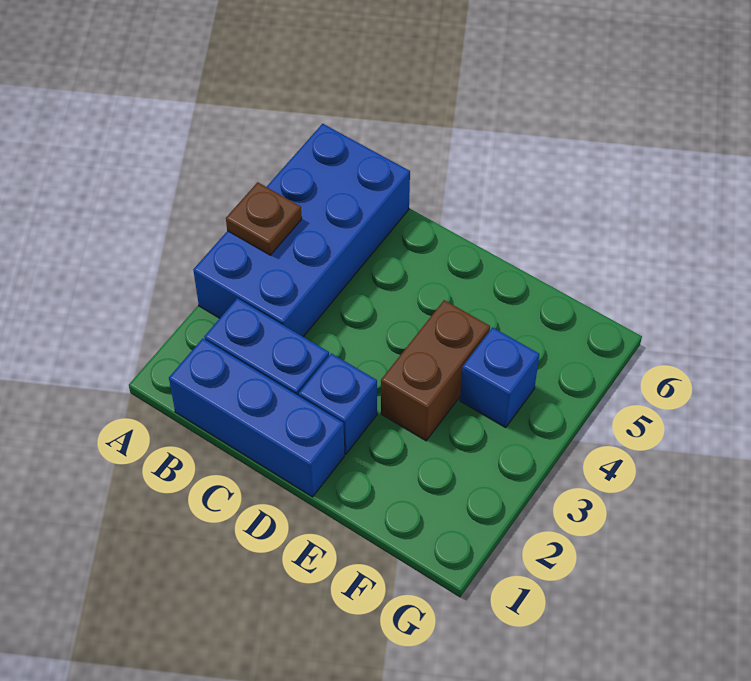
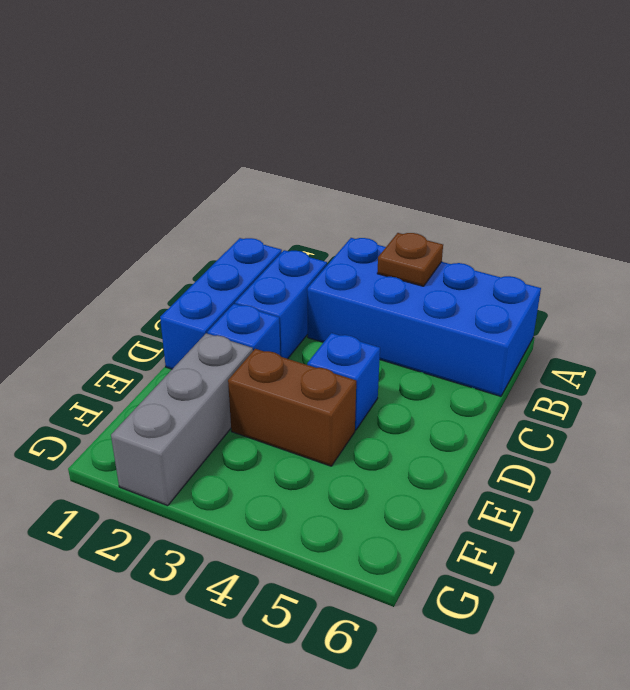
none -> grey brick E2:G2 level 1
blue brick F4 level 1 -> blue brick D4 level 1

